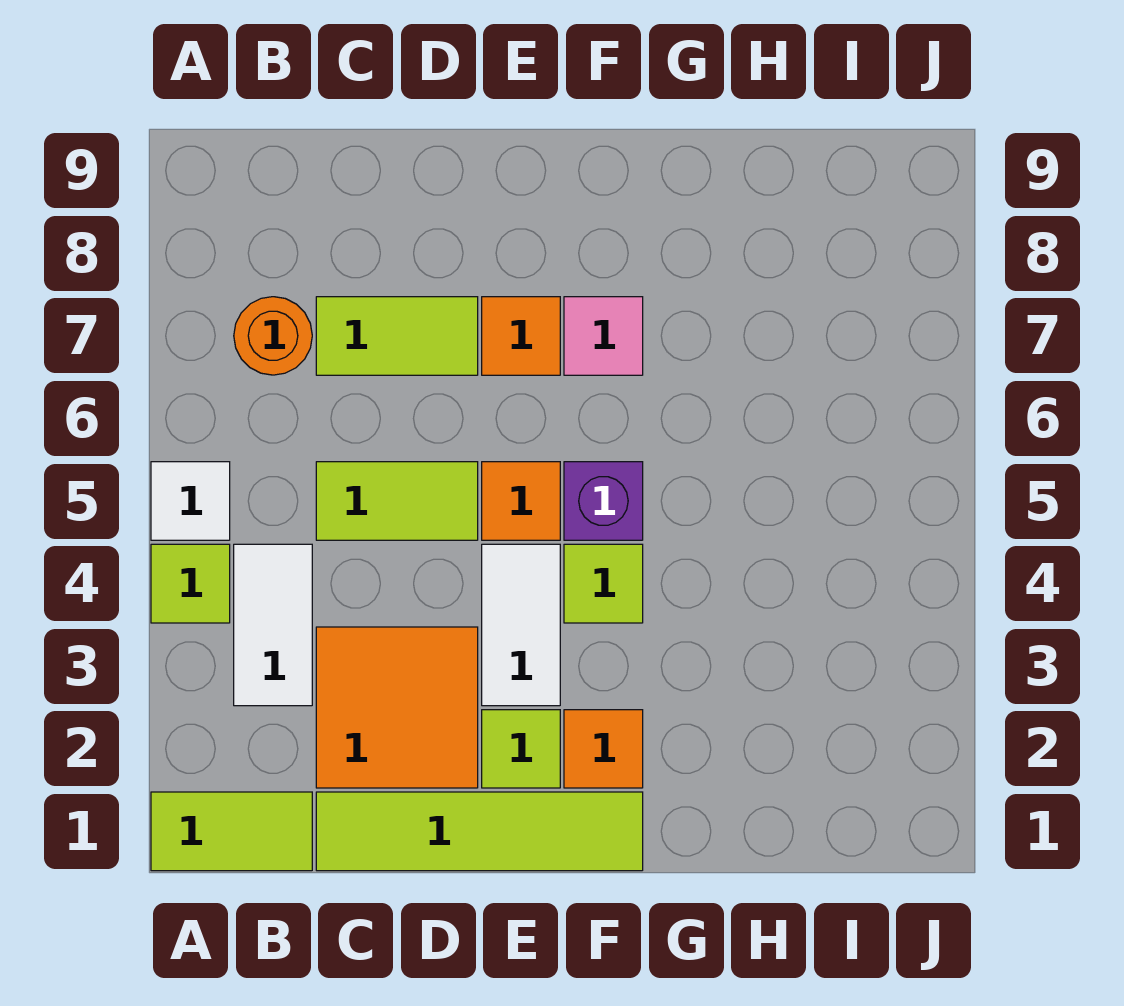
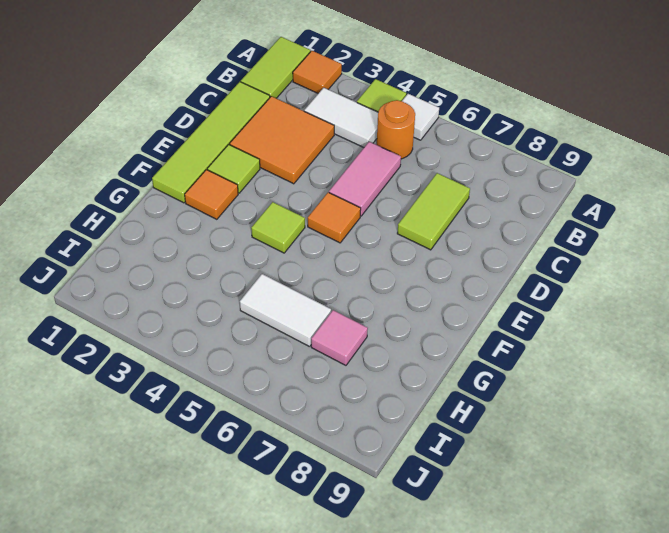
orange round brick B7 level 1 -> orange round brick B5 level 1
lime tile C5:D5 level 1 -> pink tile C5:D5 level 1
white tile E3:E4 level 1 -> white tile H5:H6 level 1
orange tile E7 level 1 -> orange tile A2 level 1
purple brick F5 level 1 -> none
pink tile F7 level 1 -> pink tile H7 level 1

